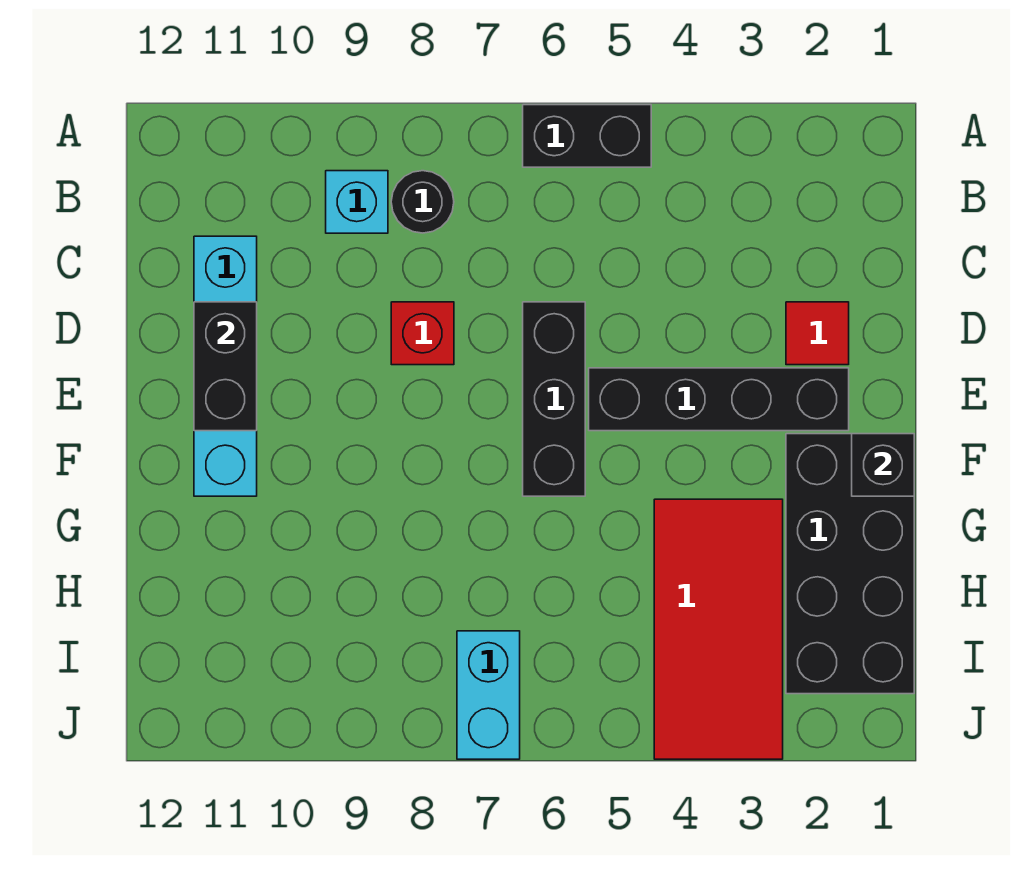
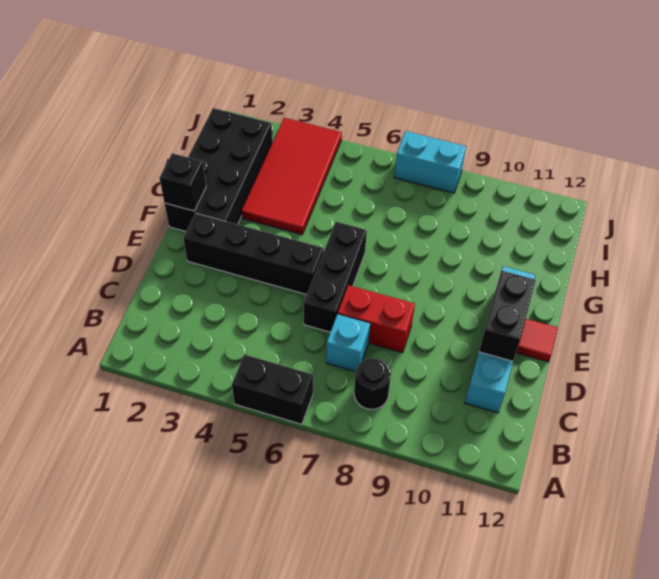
cyan brick B9 level 1 -> cyan brick C7 level 1
red tile D2 level 1 -> red tile E12 level 1
red brick D8 level 1 -> red brick D7:D8 level 1
cyan brick I7:J7 level 1 -> cyan brick J7:J8 level 1

